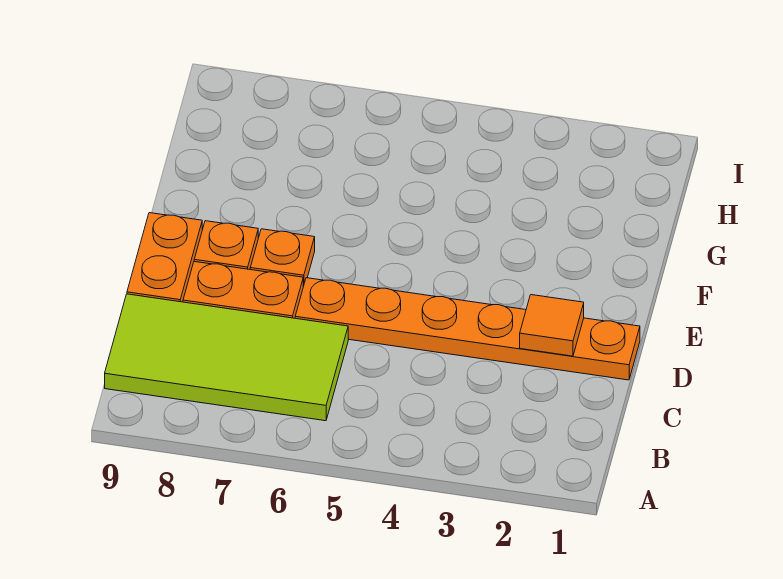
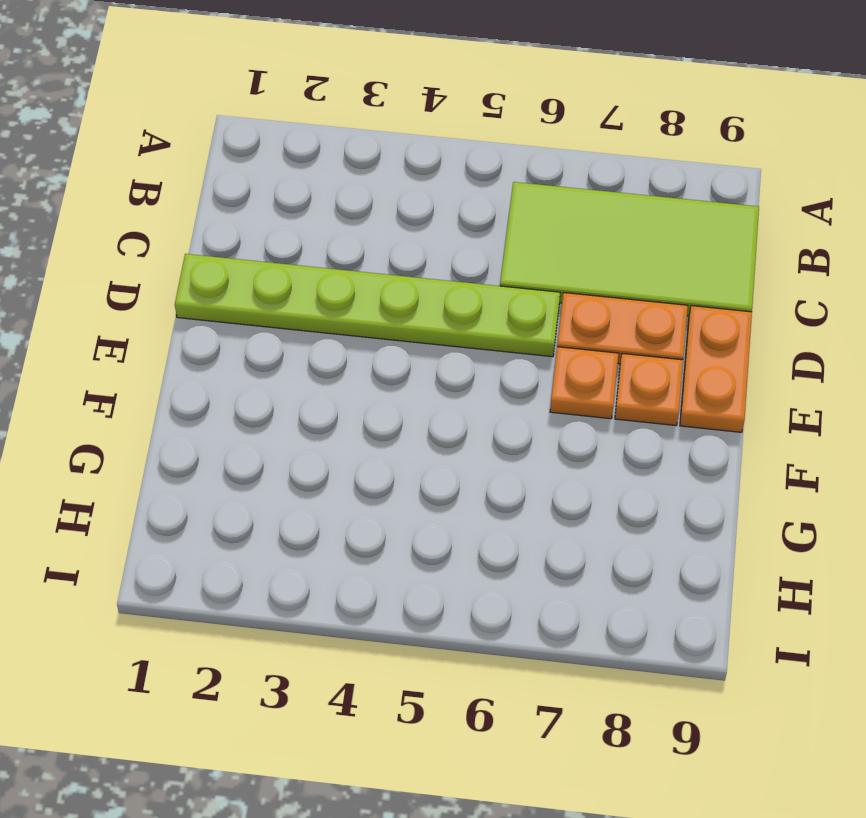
orange plate D1:D6 level 1 -> lime plate D1:D6 level 1
orange tile D2 level 2 -> none

